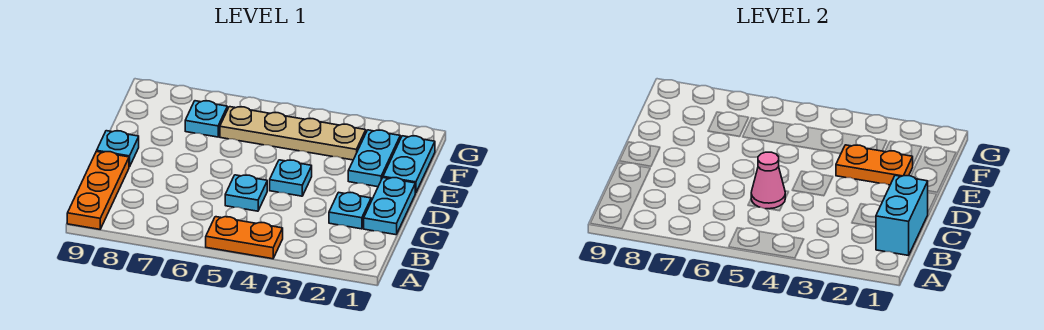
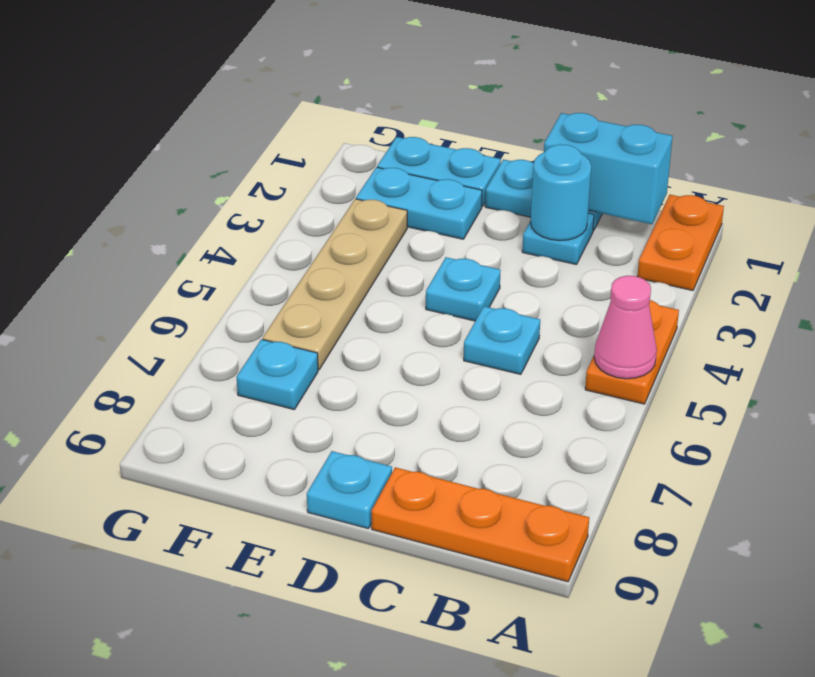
none -> cyan round brick C2 level 2
pink cone C5 level 2 -> pink cone A5 level 2
orange plate E2:E3 level 2 -> orange plate A1:A2 level 1

